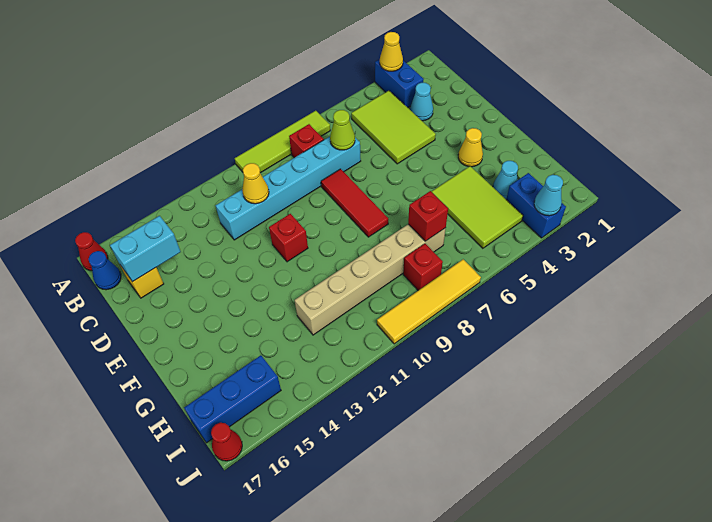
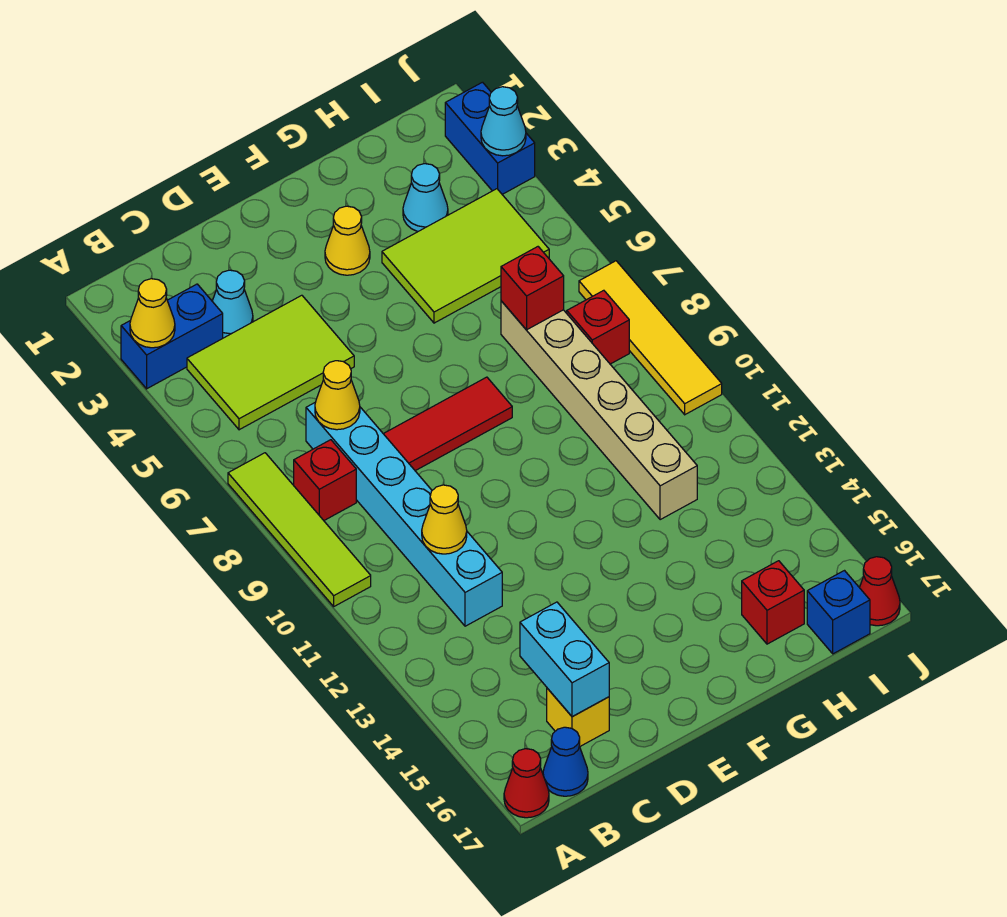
lime cone C7 level 2 -> yellow cone C7 level 2
red brick E11 level 1 -> red brick H16 level 1
blue brick I3:J3 level 1 -> blue brick J2:J3 level 1
blue brick I15:I17 level 1 -> blue brick I17 level 1

